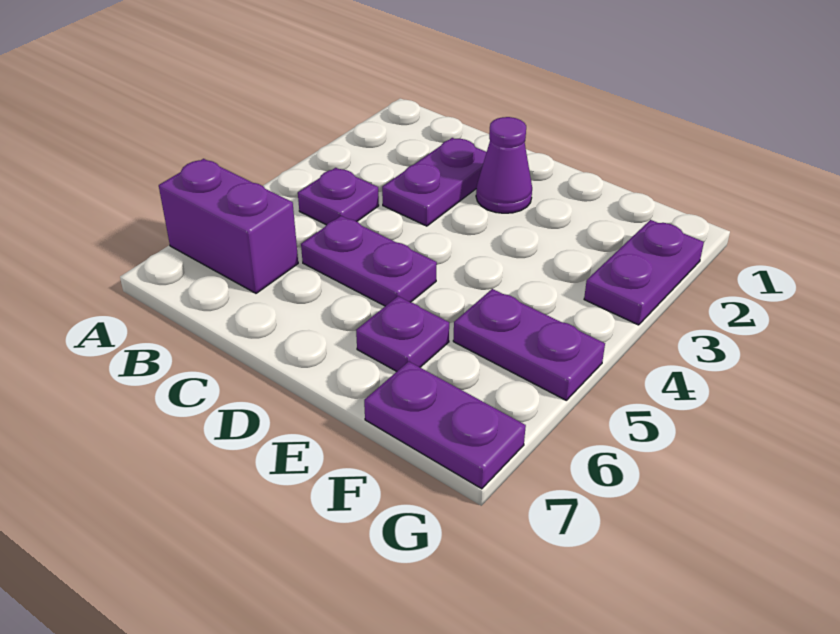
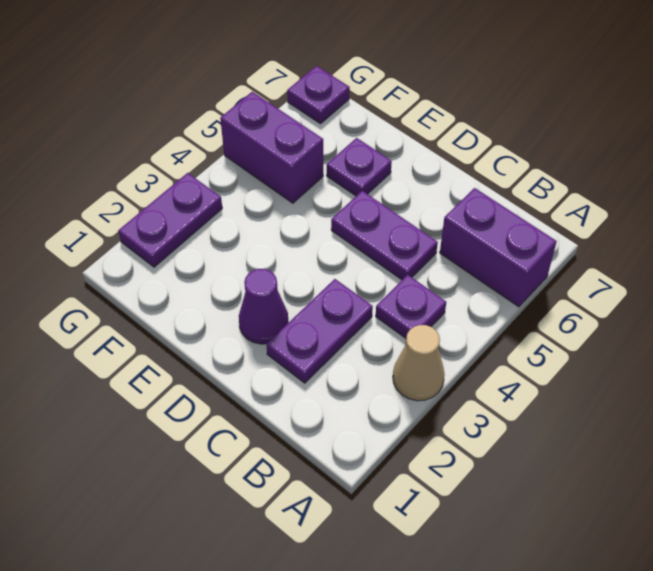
none -> tan cone A3 level 1
purple plate F5:G5 level 1 -> purple brick F5:G5 level 1
purple plate F7:G7 level 1 -> purple plate G7 level 1

